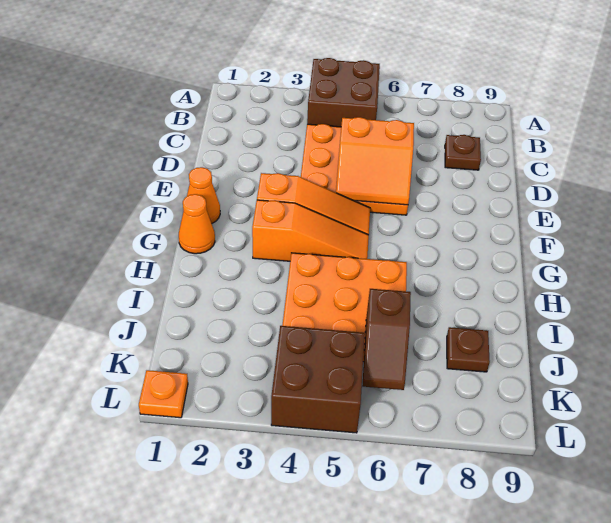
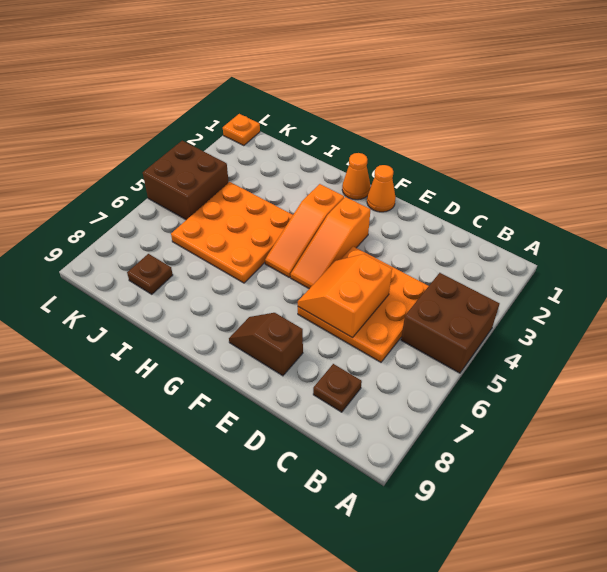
brown slope J6:K6 level 2 top J -> brown slope E8:F8 level 1 top E

